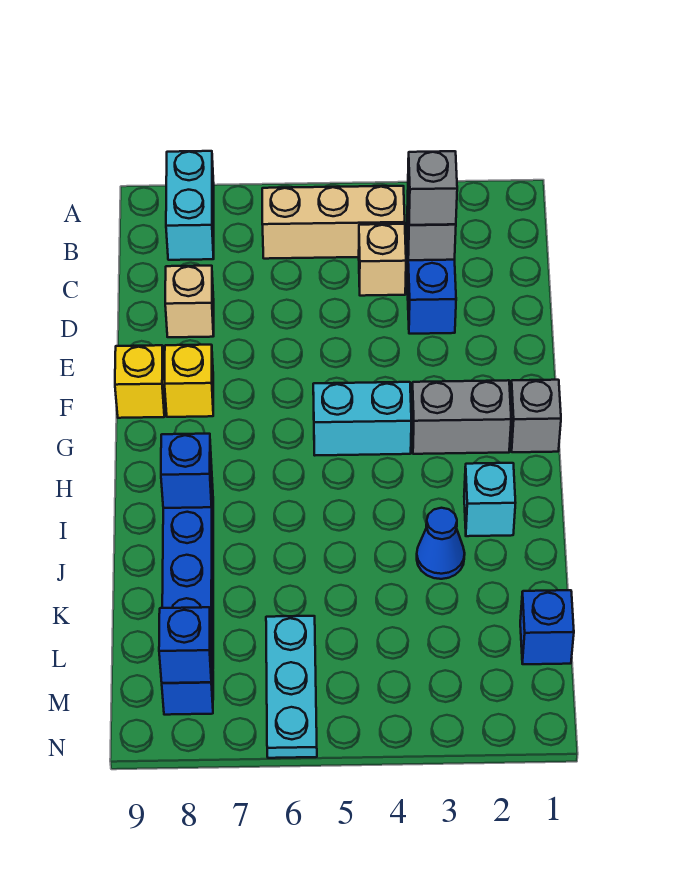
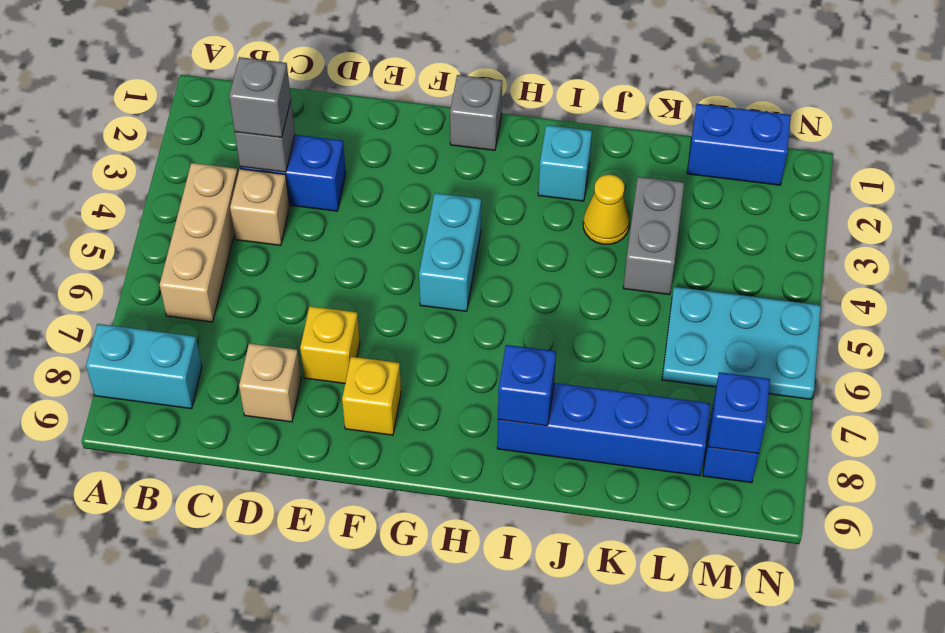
yellow brick F9 level 1 -> yellow brick E7 level 1
grey brick G2:G3 level 1 -> grey brick K3:K4 level 1
blue cone J3 level 1 -> yellow cone J3 level 1
blue brick L1 level 1 -> blue brick L1:M1 level 1
cyan plate L6:N6 level 1 -> cyan plate L5:N6 level 1

